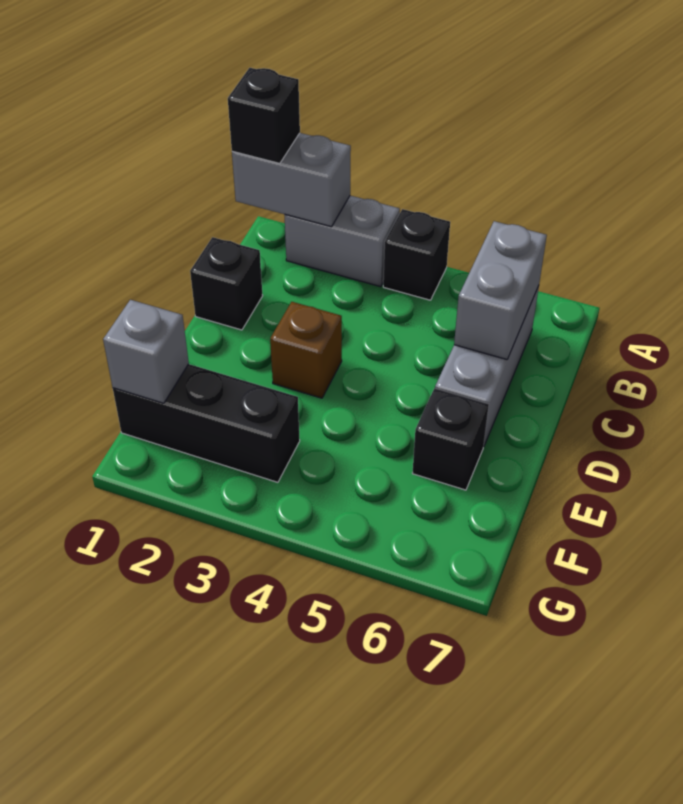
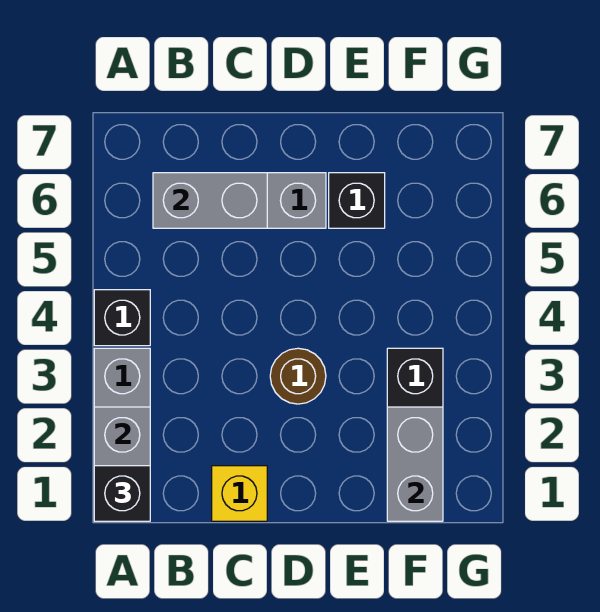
black brick C1 level 1 -> yellow brick C1 level 1
brown brick D3 level 1 -> brown round brick D3 level 1
grey brick F1 level 2 -> grey brick F1:F2 level 2

